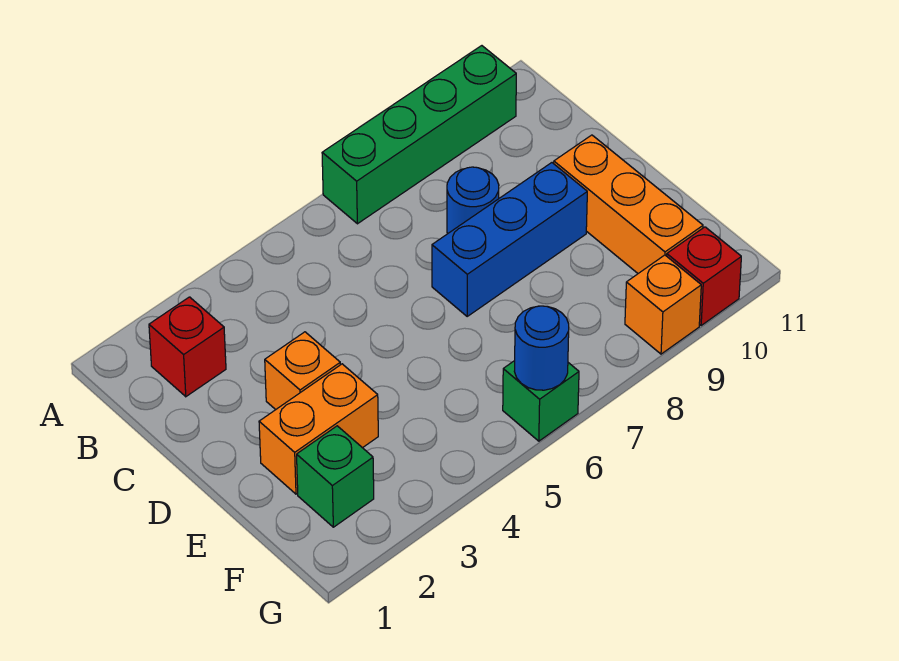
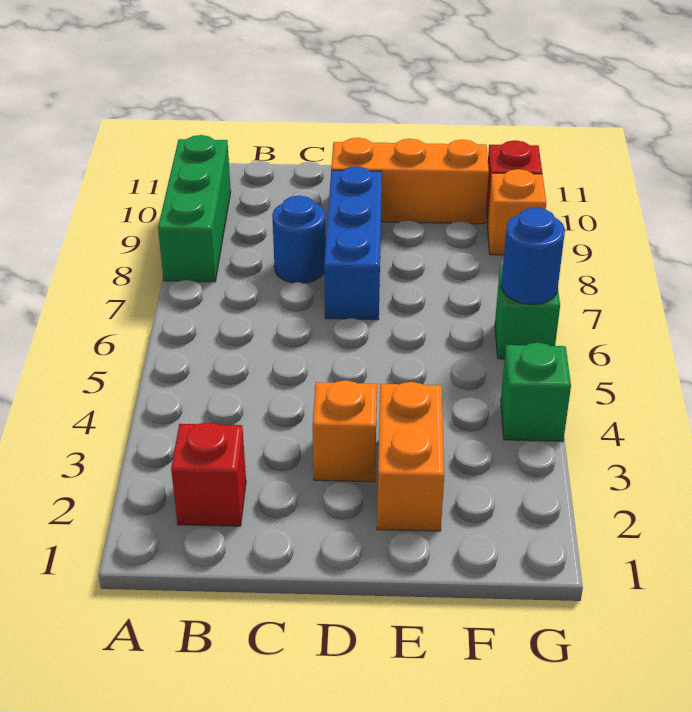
green brick A7:A10 level 1 -> green brick A8:A10 level 1
green brick F2 level 1 -> green brick G4 level 1

